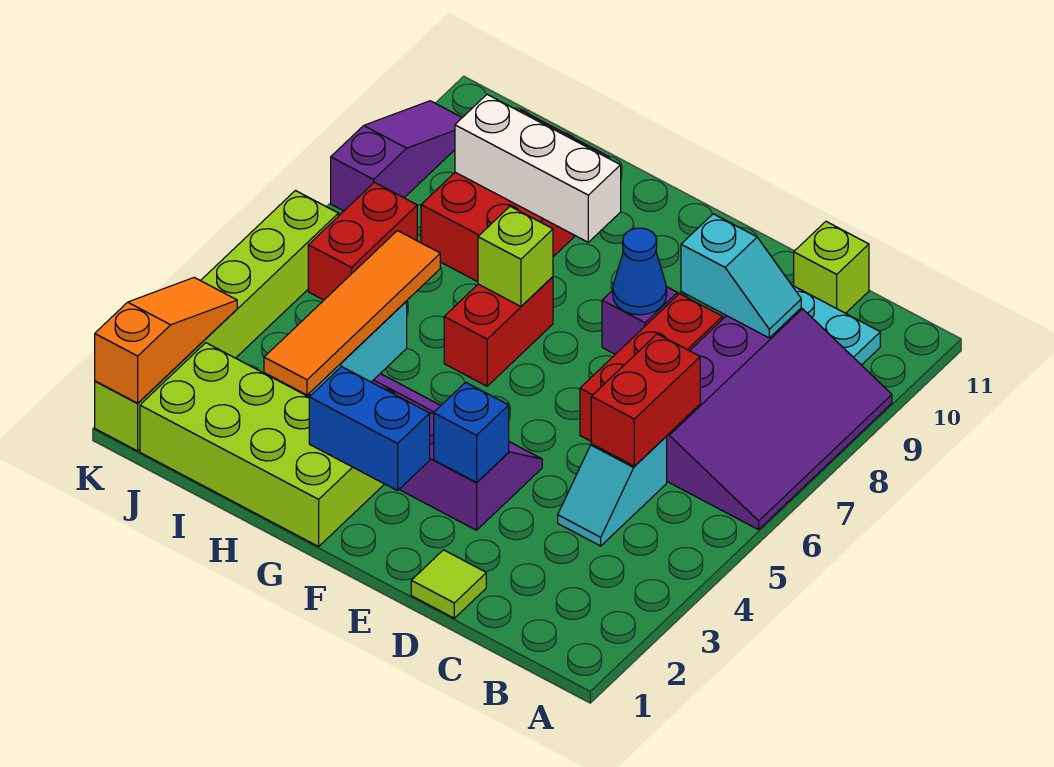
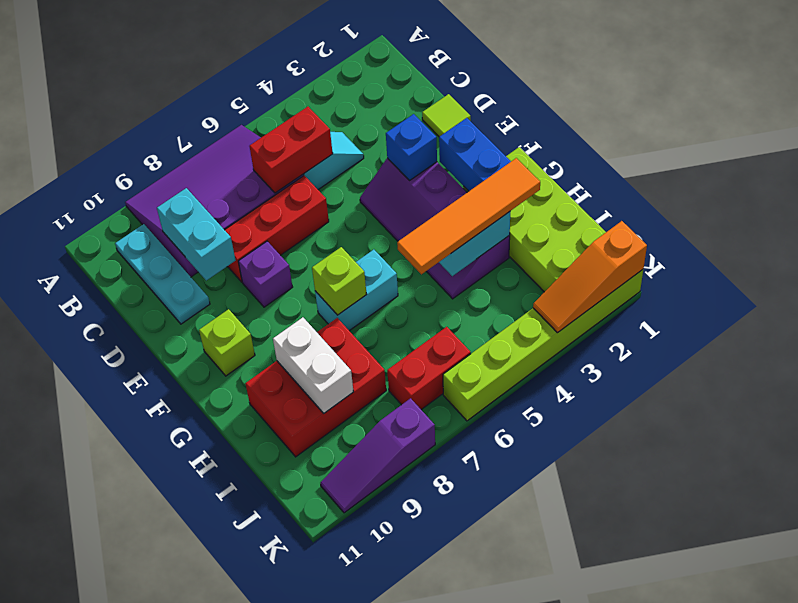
cyan slope C9:D9 level 2 top D -> cyan brick C9:D9 level 2
lime brick C11 level 1 -> lime brick F10 level 1
blue cone E8 level 2 -> none
red brick G6:G7 level 1 -> cyan brick G6:G7 level 1
white brick G9:I9 level 2 -> white brick H9:I9 level 2

